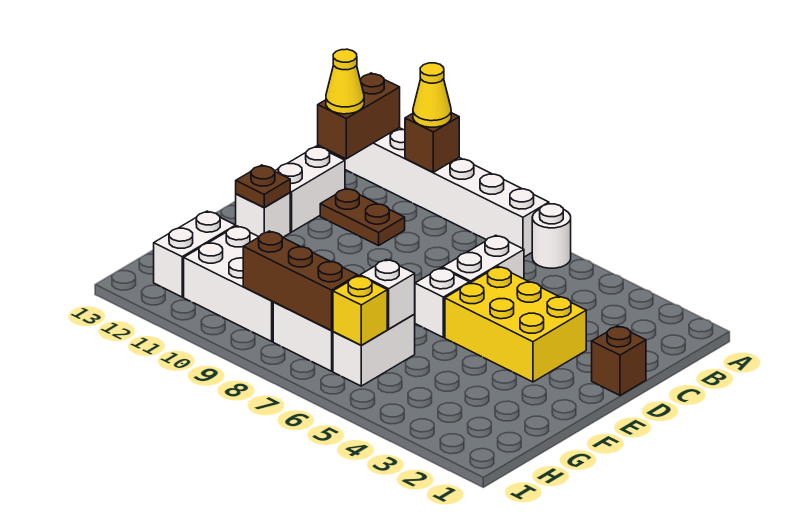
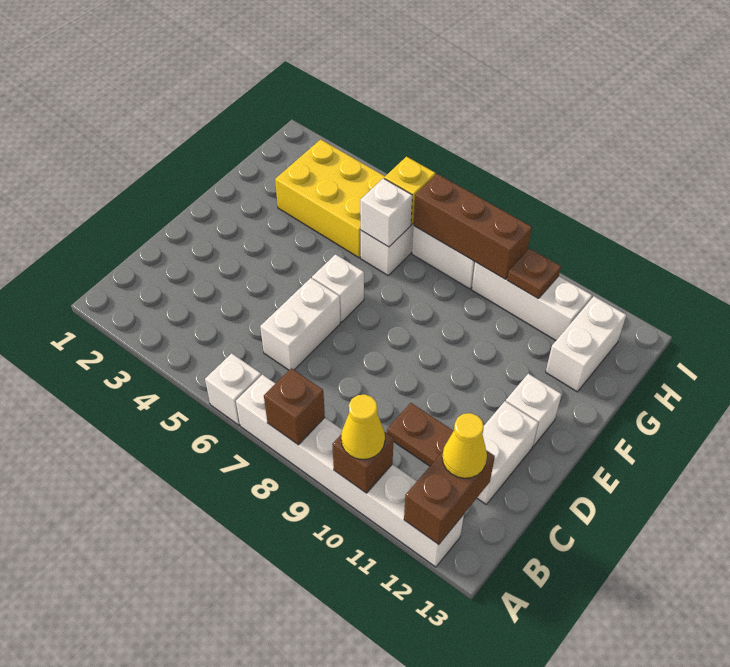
white round brick A6 level 1 -> white brick A6 level 1
brown brick D1 level 1 -> brown brick A8 level 2
yellow brick D3:E5 level 1 -> yellow brick G3:H5 level 1
brown plate E12 level 2 -> brown plate H10 level 2
white brick G9:H11 level 1 -> white brick H9:H11 level 1

